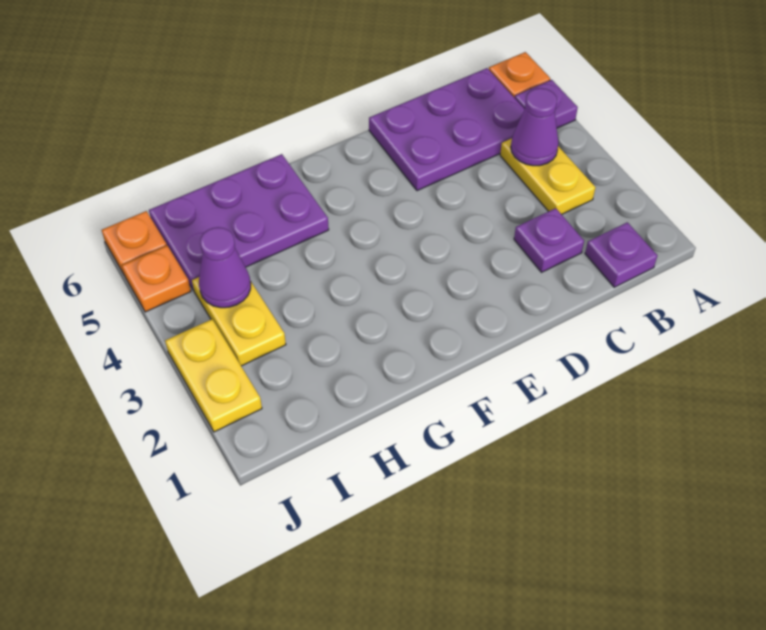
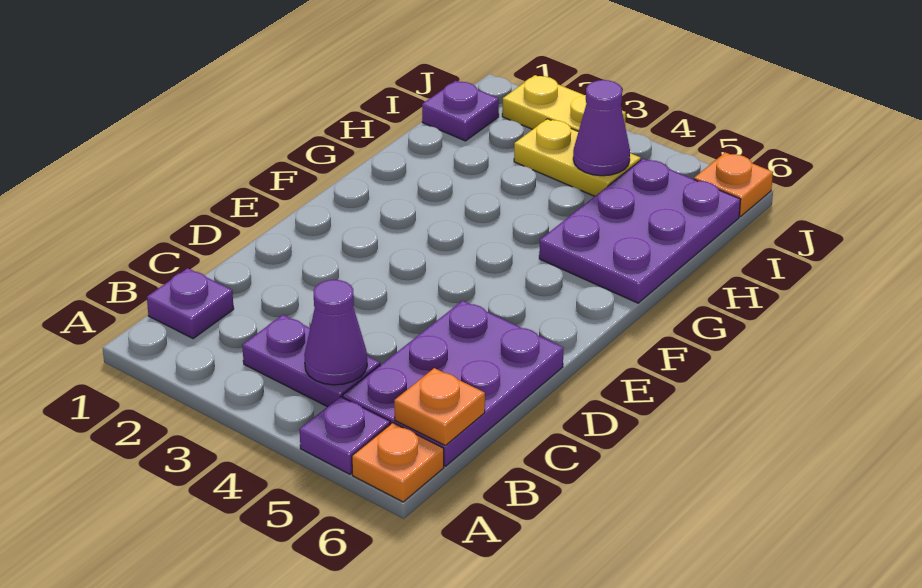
yellow plate B3:B4 level 1 -> purple plate B3:B4 level 1
purple plate C2 level 1 -> purple plate I1 level 1
orange plate J5 level 1 -> orange plate B6 level 2

